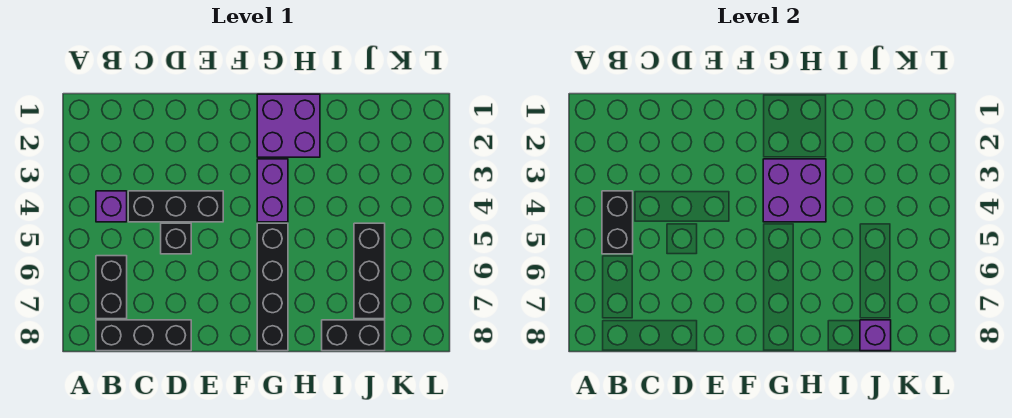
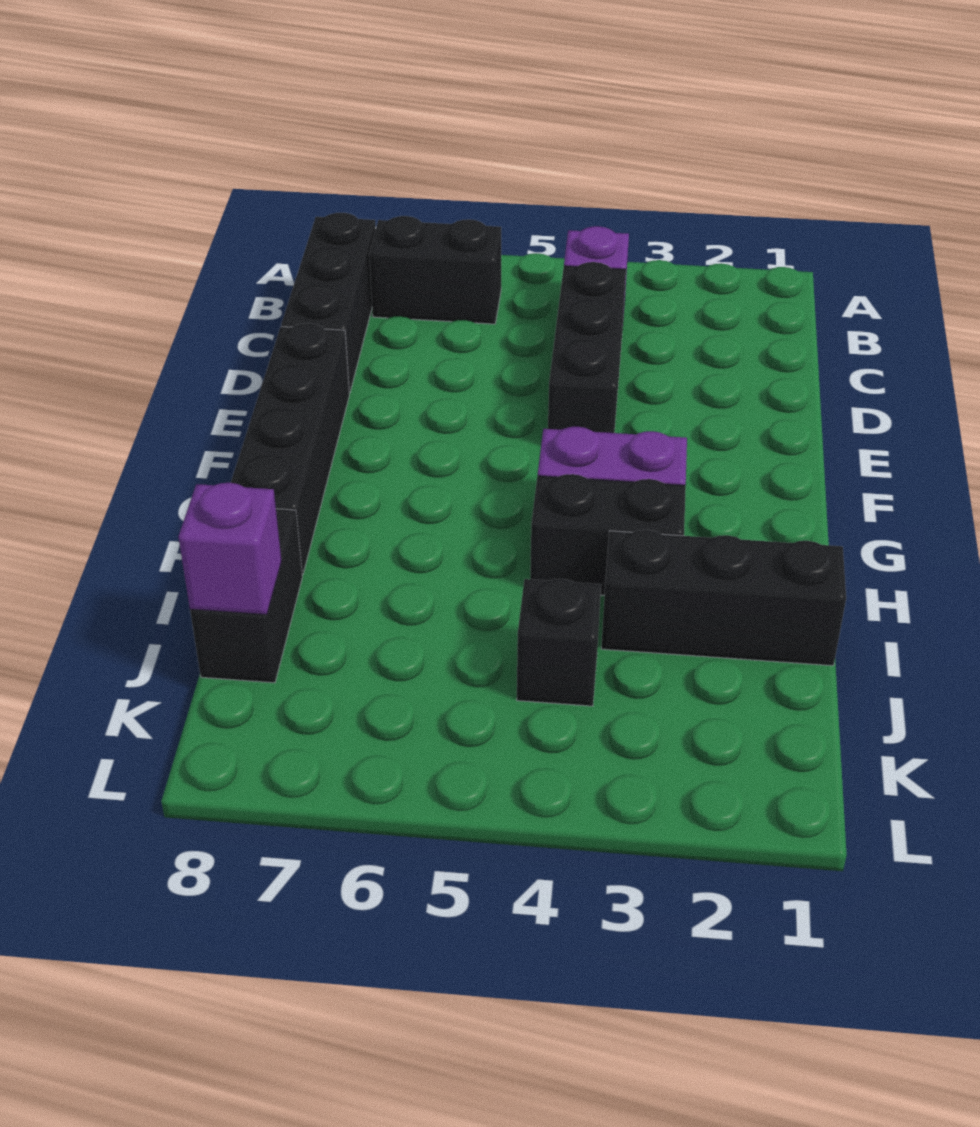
black brick B4:B5 level 2 -> black brick H3:H4 level 1
black brick D5 level 1 -> black brick J4 level 1
purple brick G1:H2 level 1 -> none
purple brick G3:H4 level 2 -> none
black brick G5:G8 level 1 -> black brick E8:H8 level 1
black brick J5:J7 level 1 -> black brick I1:I3 level 1

